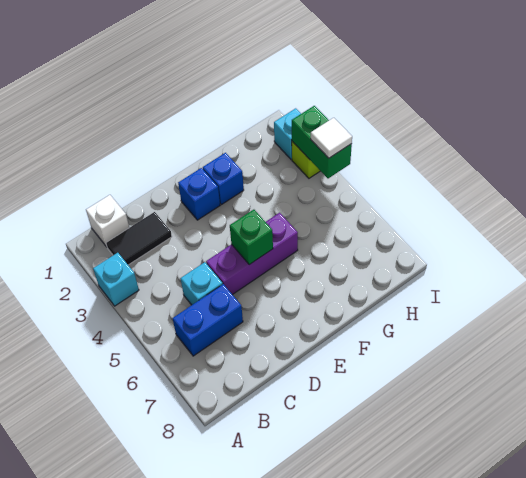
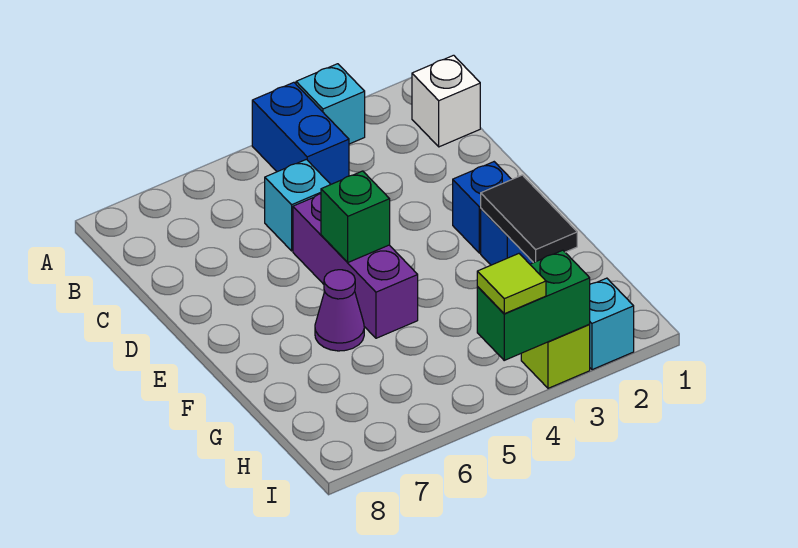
black tile B2:C2 level 1 -> black tile F2:G2 level 2
blue brick B6:C6 level 1 -> blue brick A4:B4 level 1
none -> purple cone F6 level 1
white tile I4 level 3 -> lime tile I4 level 3

